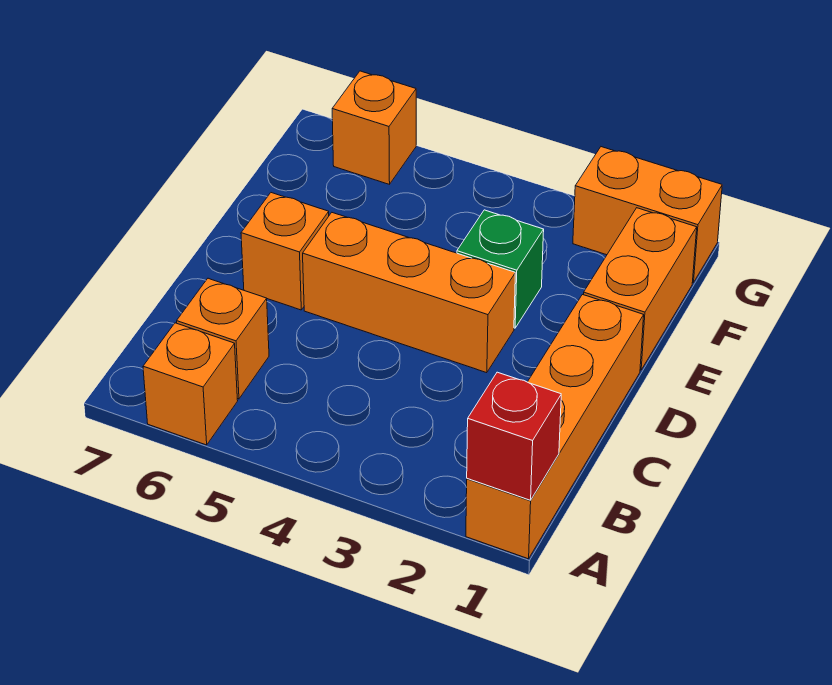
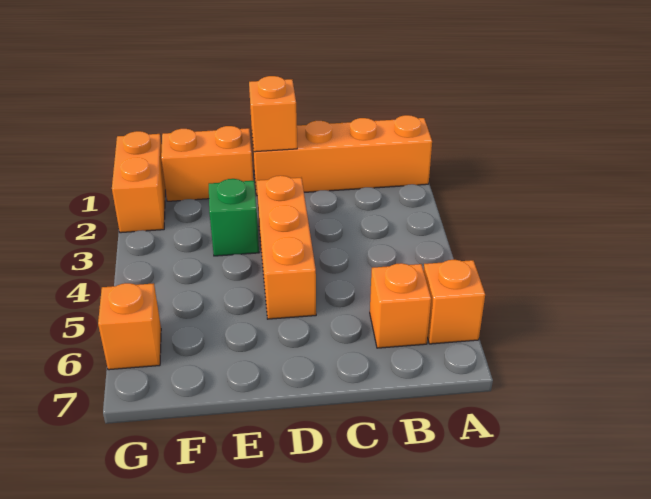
red brick A1 level 2 -> none
orange brick D6 level 1 -> orange brick D1 level 2

